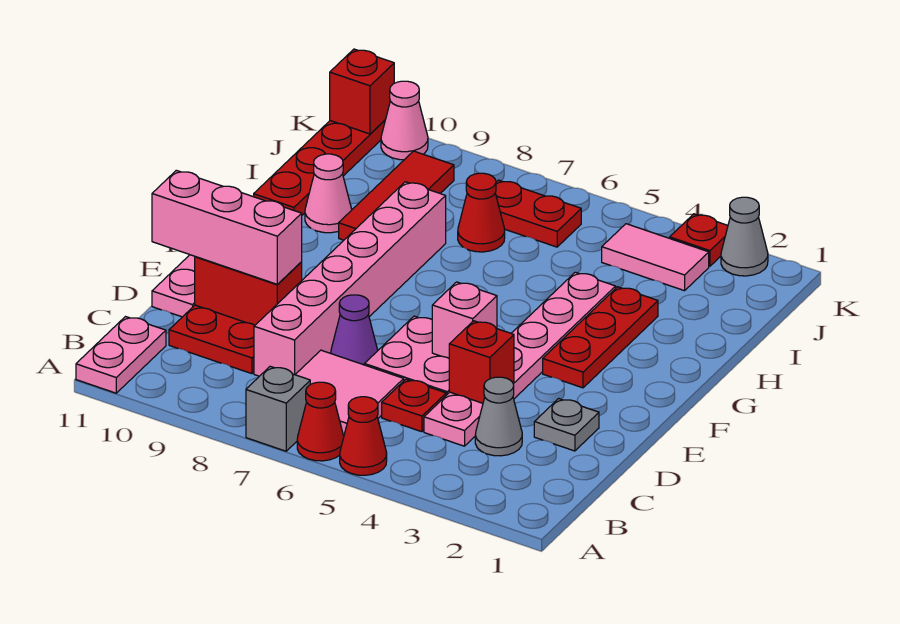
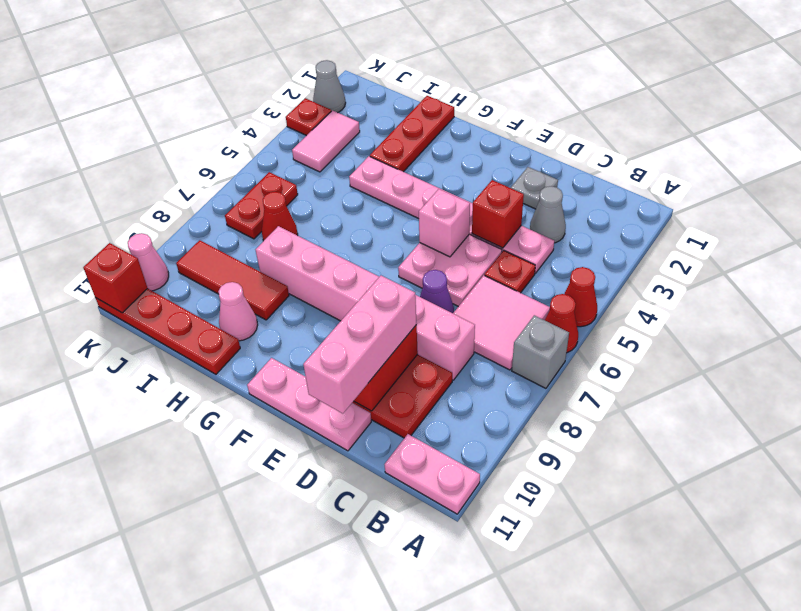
red plate F3:H3 level 1 -> red plate H1:H3 level 1

